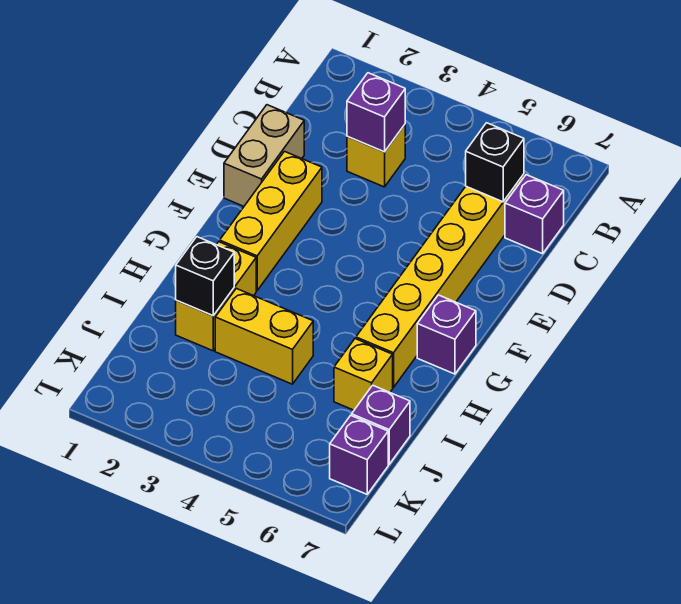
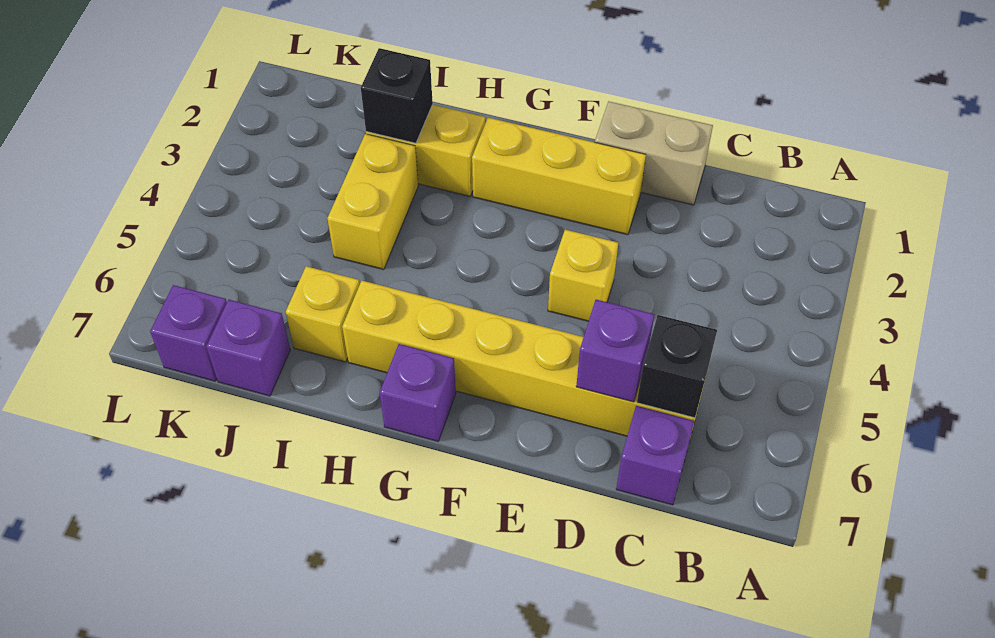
yellow brick C3 level 1 -> yellow brick E4 level 1
purple brick C3 level 2 -> purple brick D6 level 2

